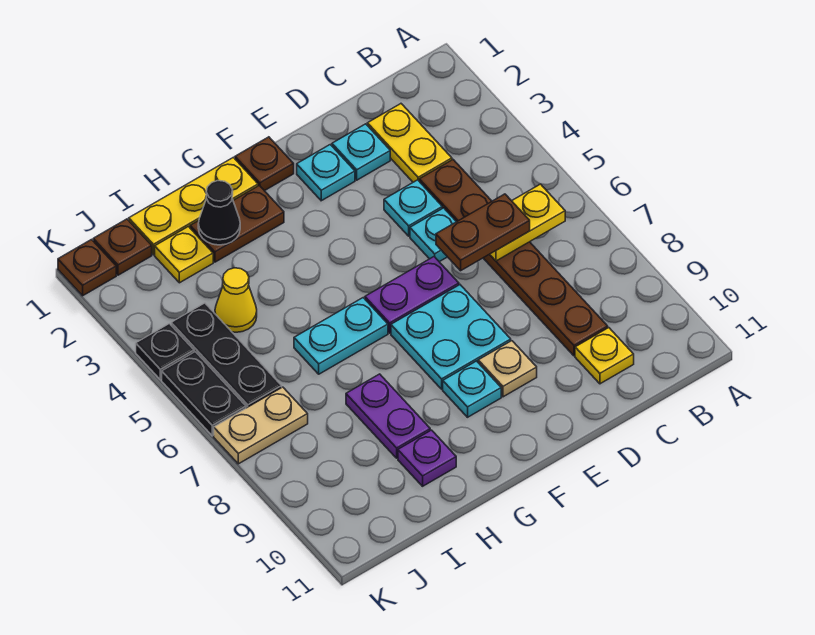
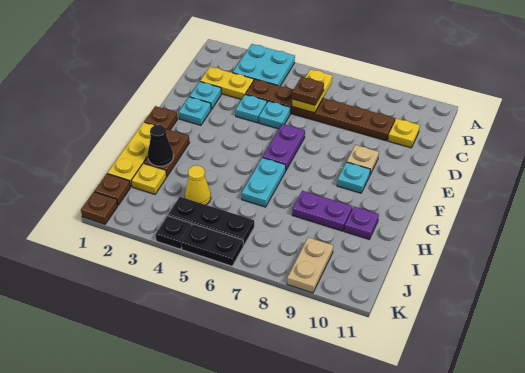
brown plate C6:D6 level 3 -> brown plate C6 level 3
cyan plate E7:F8 level 1 -> cyan plate A3:B4 level 1
tan plate J7:K7 level 1 -> tan plate J9:K9 level 1

